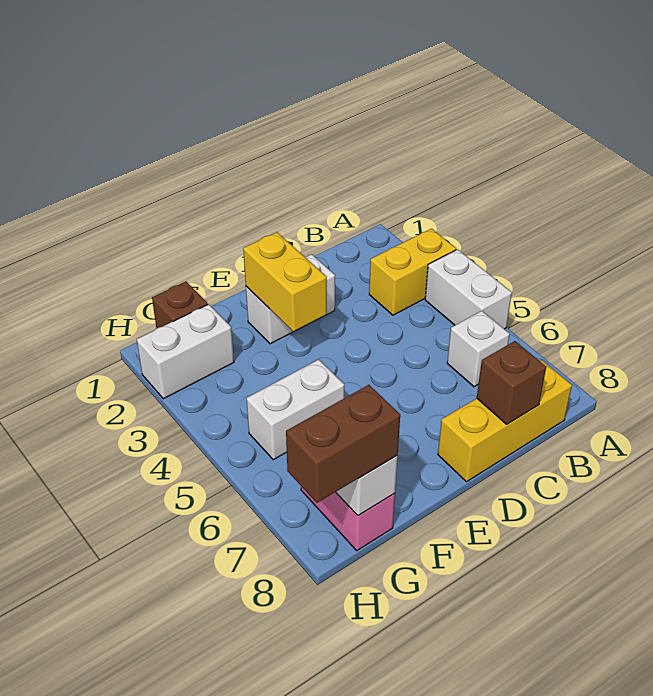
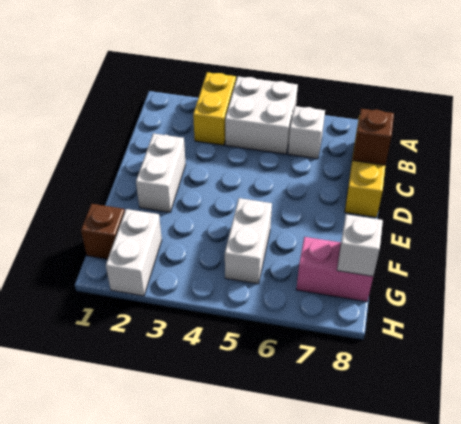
white brick A4:A5 level 1 -> white brick A4:B5 level 1
yellow brick E2:E3 level 2 -> none
brown brick G8:H8 level 3 -> none

